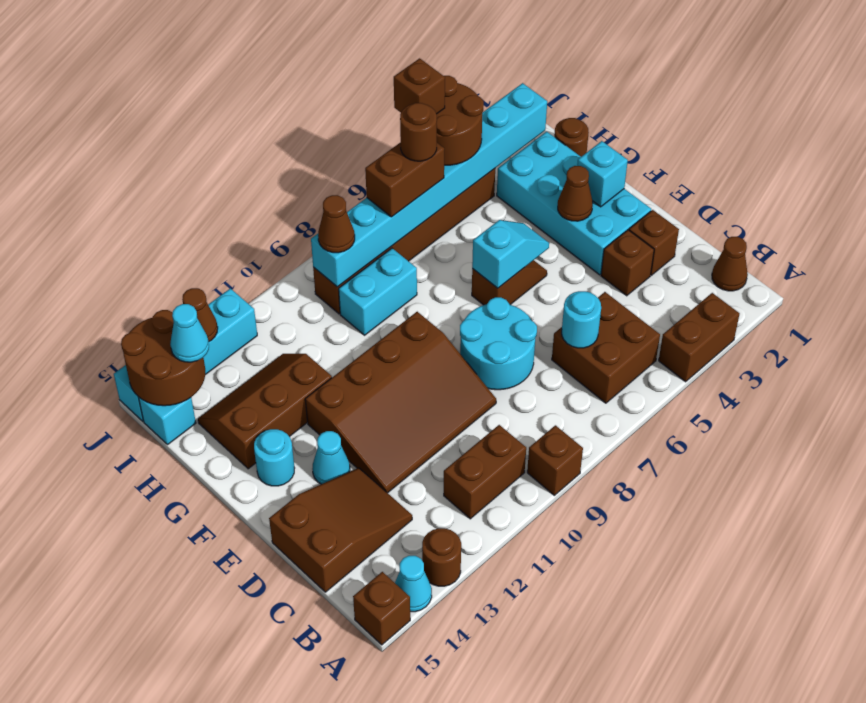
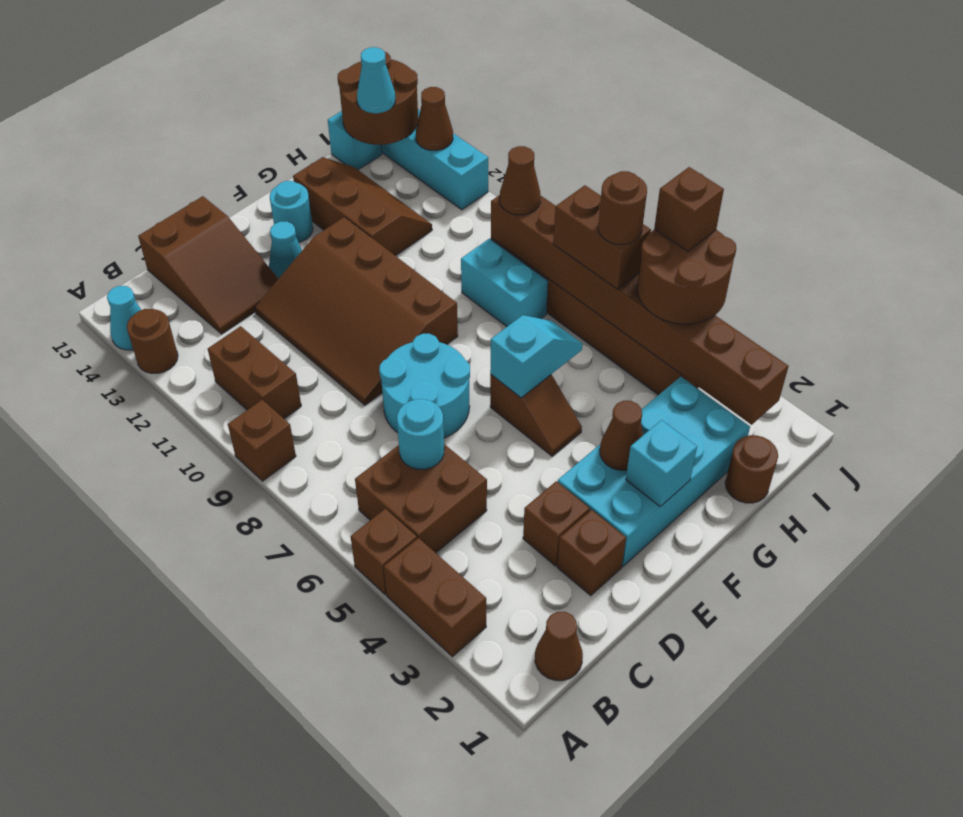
brown brick A15 level 1 -> brown brick A5 level 1
cyan slope F5:F6 level 2 top 6 -> cyan slope F6:G6 level 2 top F
cyan brick I2:I9 level 2 -> brown brick I2:I9 level 2

